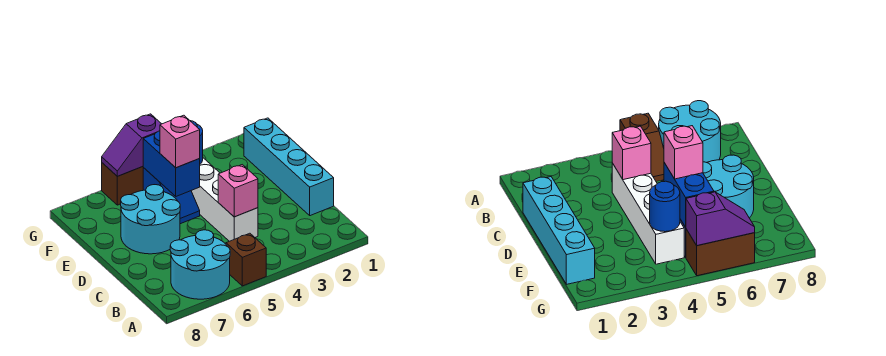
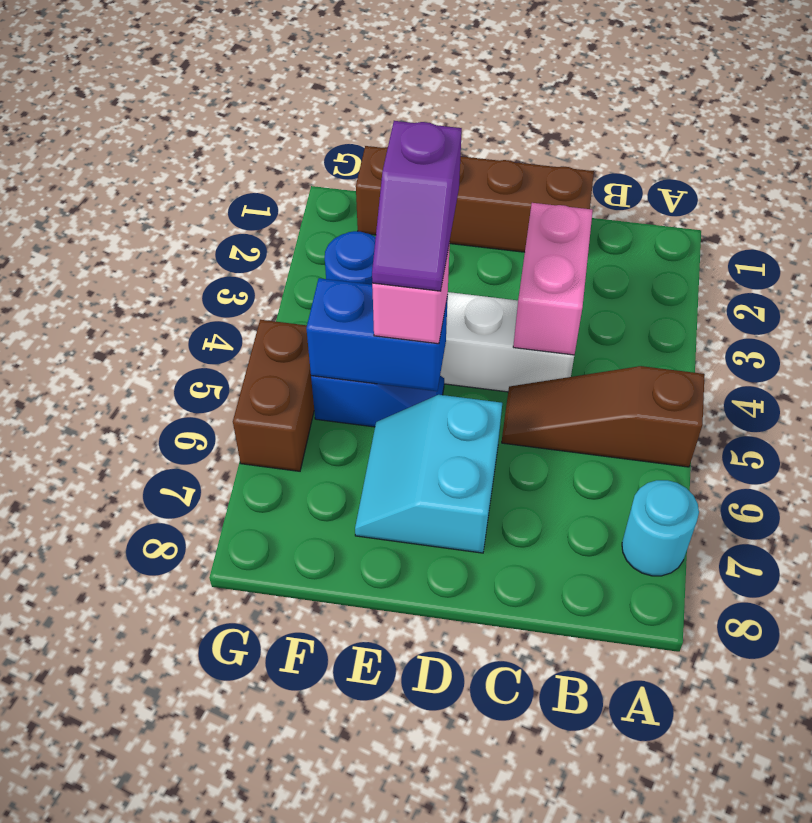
brown slope A5:B5 level 1 top A -> brown slope A5:C5 level 1 top A
cyan round brick A6:B7 level 1 -> cyan round brick A7 level 1
cyan brick C1:F1 level 1 -> brown brick C1:F1 level 1
pink brick C4 level 2 -> pink brick C3:C4 level 2
cyan round brick D6:E7 level 1 -> cyan slope D6:E7 level 1 top D
purple slope G5:G6 level 2 top 5 -> purple slope E4:E5 level 4 top 4

